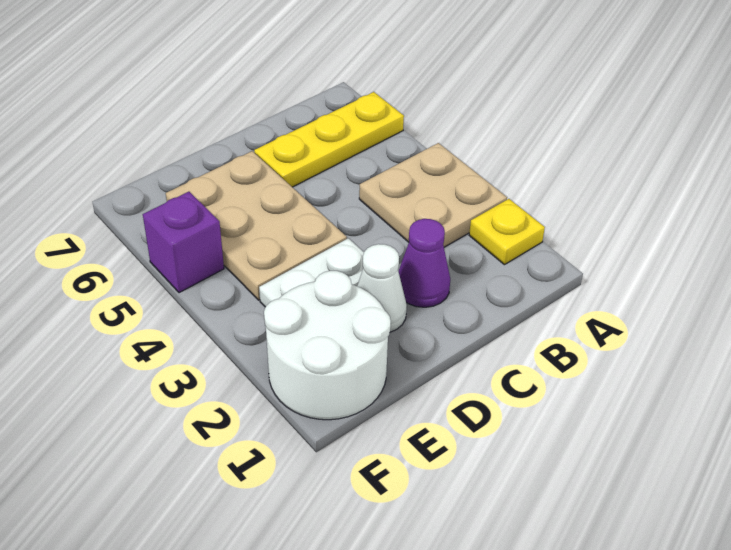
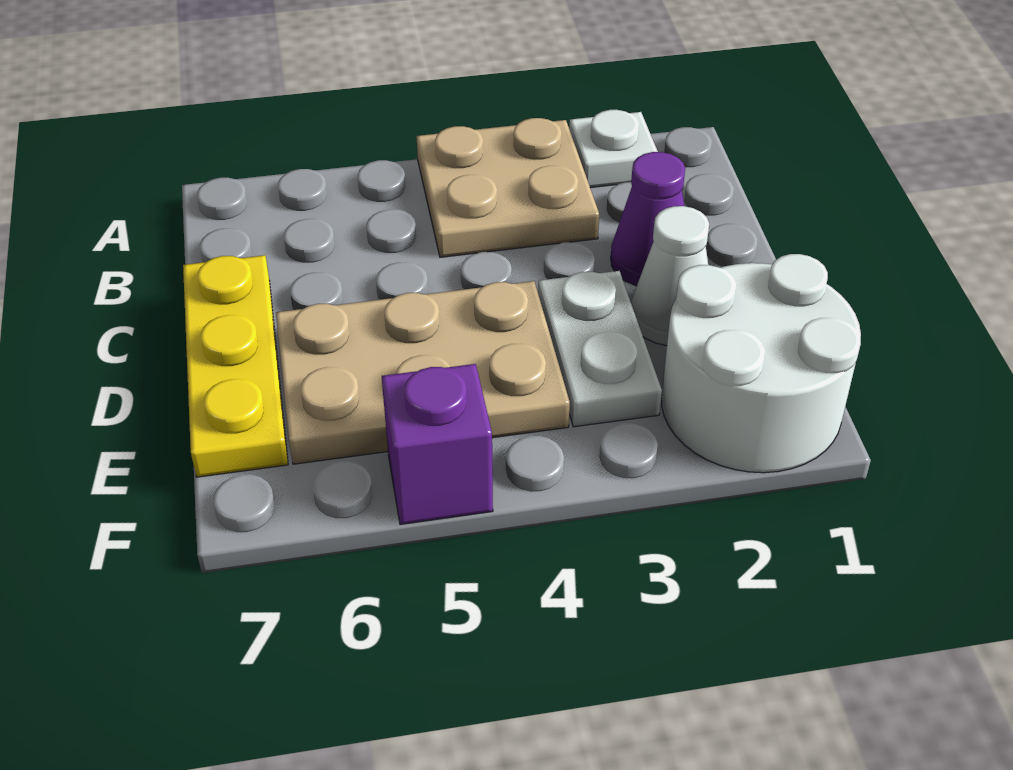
yellow plate A2 level 1 -> white plate A2 level 1
yellow plate A6:C6 level 1 -> yellow plate C7:E7 level 1

